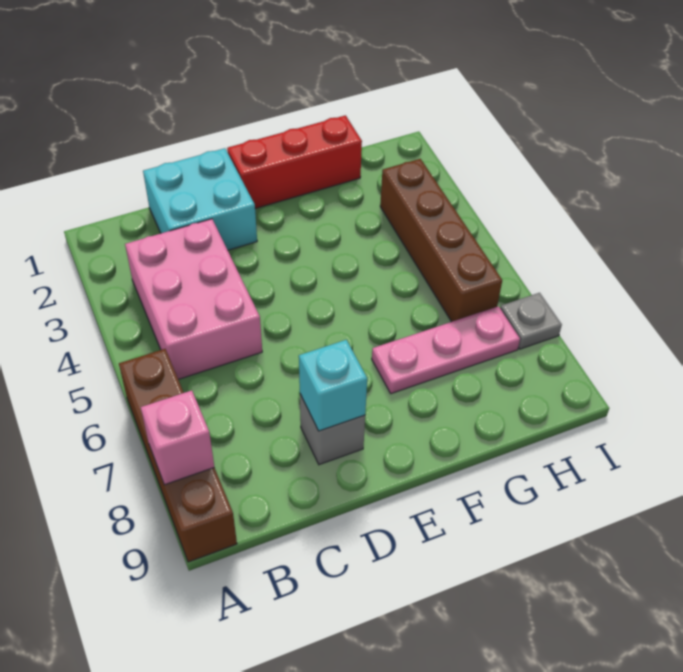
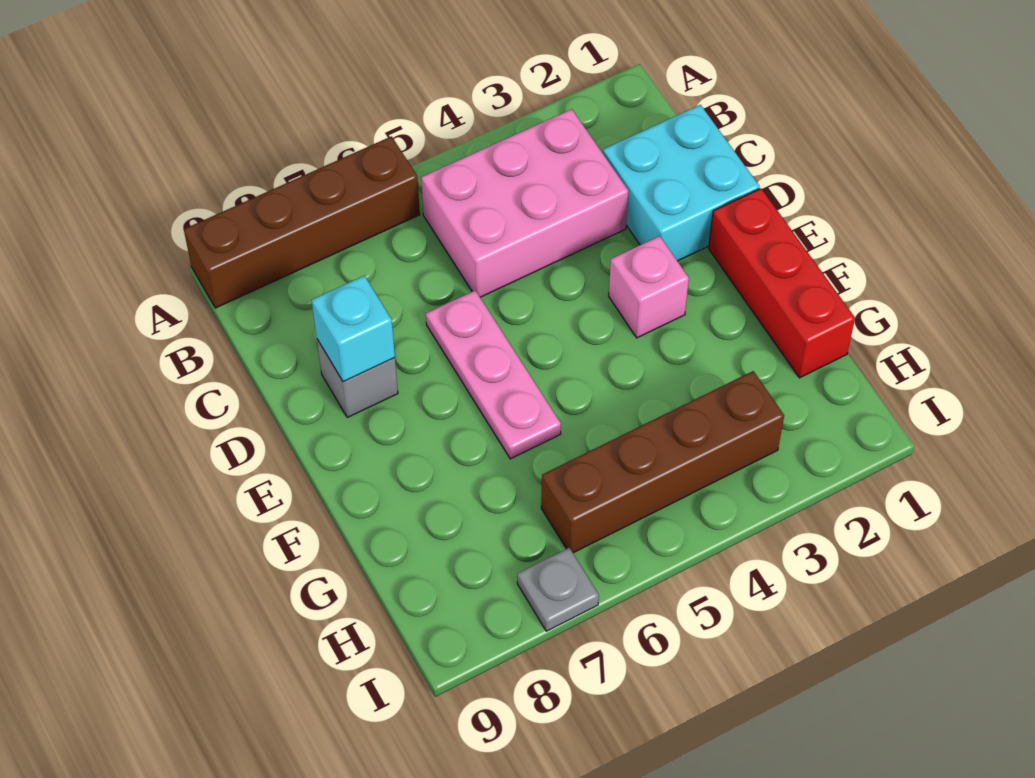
pink brick A8 level 2 -> pink brick E3 level 1
pink plate F7:H7 level 1 -> pink plate D6:F6 level 1

